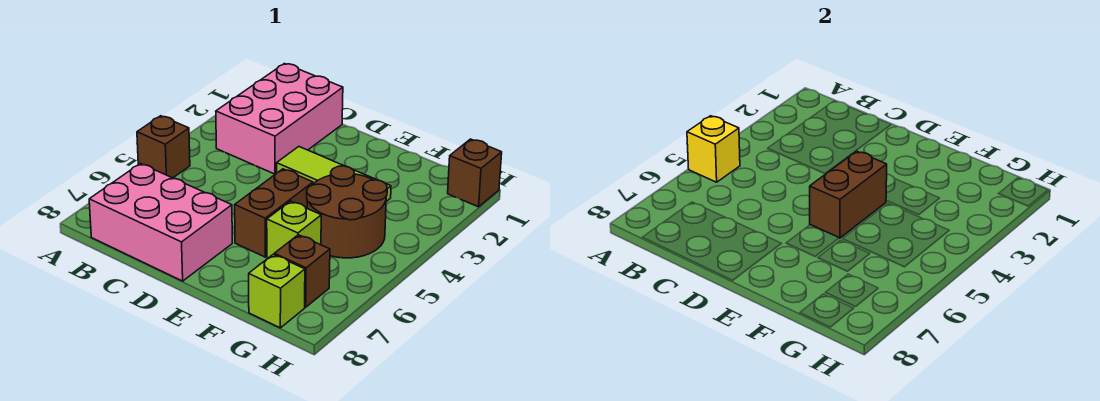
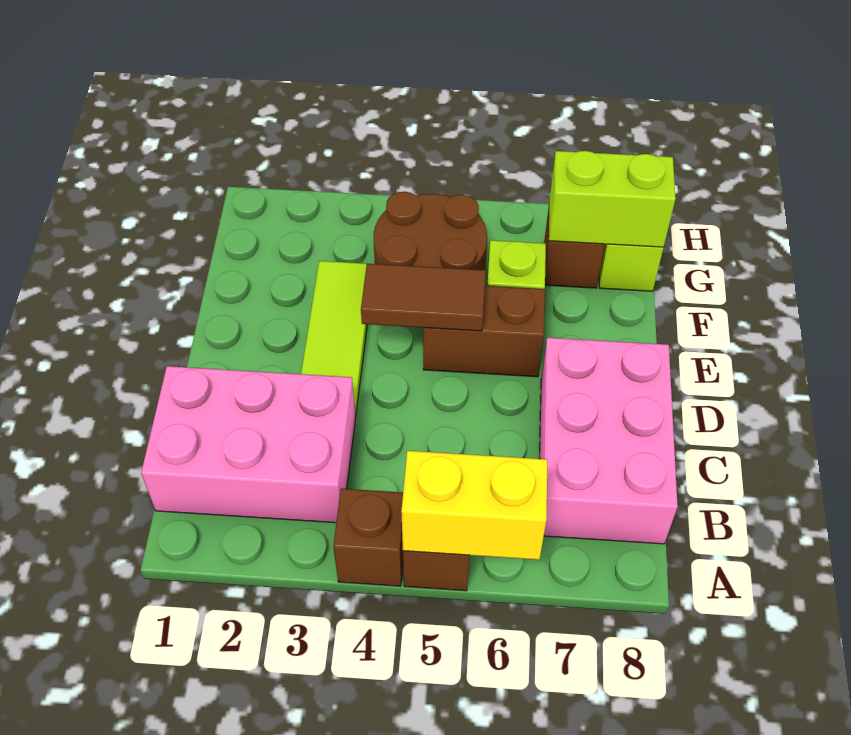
yellow brick A5 level 2 -> yellow brick A5:A6 level 2
brown brick E4:E5 level 2 -> brown tile E4:E5 level 2
none -> lime brick G7:G8 level 2
brown brick H1 level 1 -> brown brick A4 level 1

